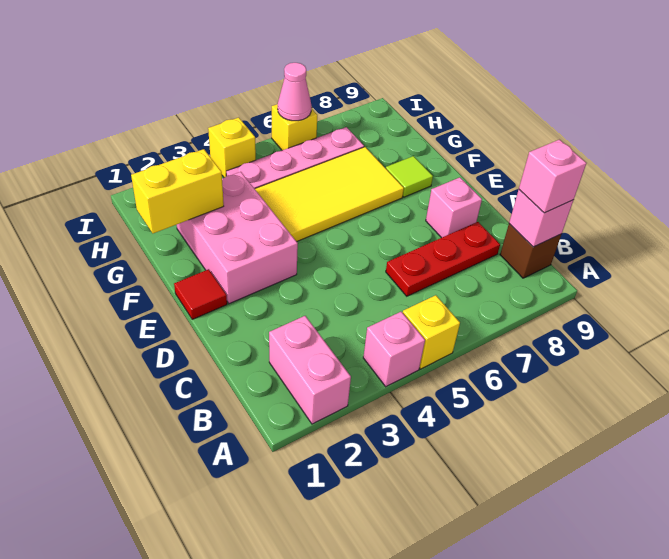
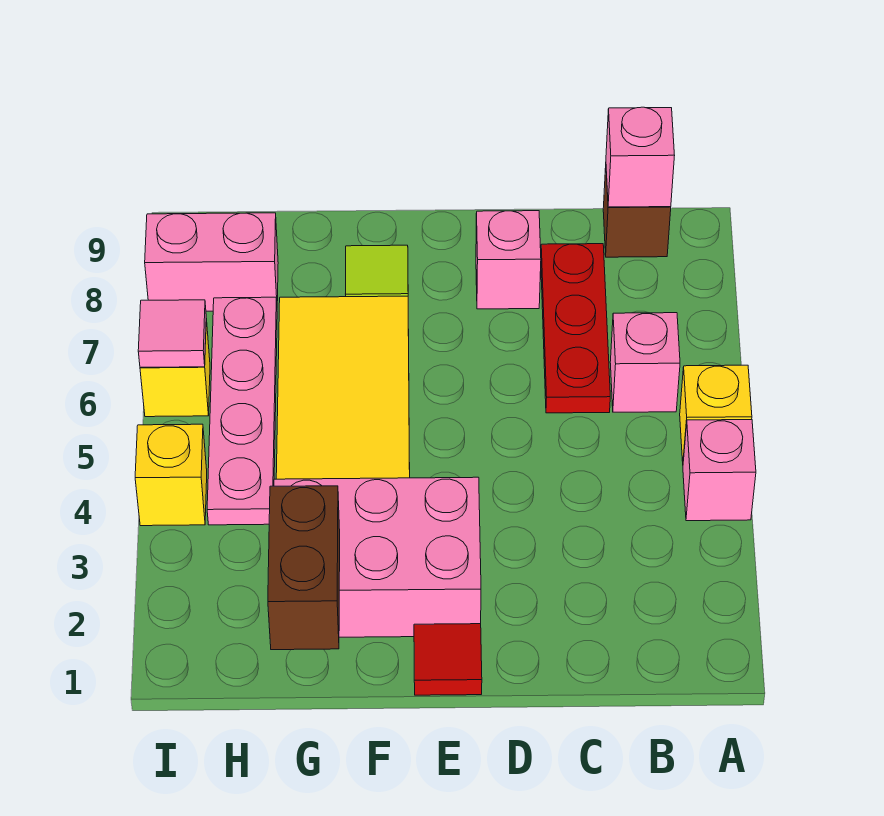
pink brick A2:B2 level 1 -> pink brick H8:I8 level 1
pink brick B9 level 3 -> pink brick B6 level 1
yellow brick G1:G2 level 2 -> brown brick G1:G2 level 2
pink cone I6 level 2 -> pink tile I6 level 2

